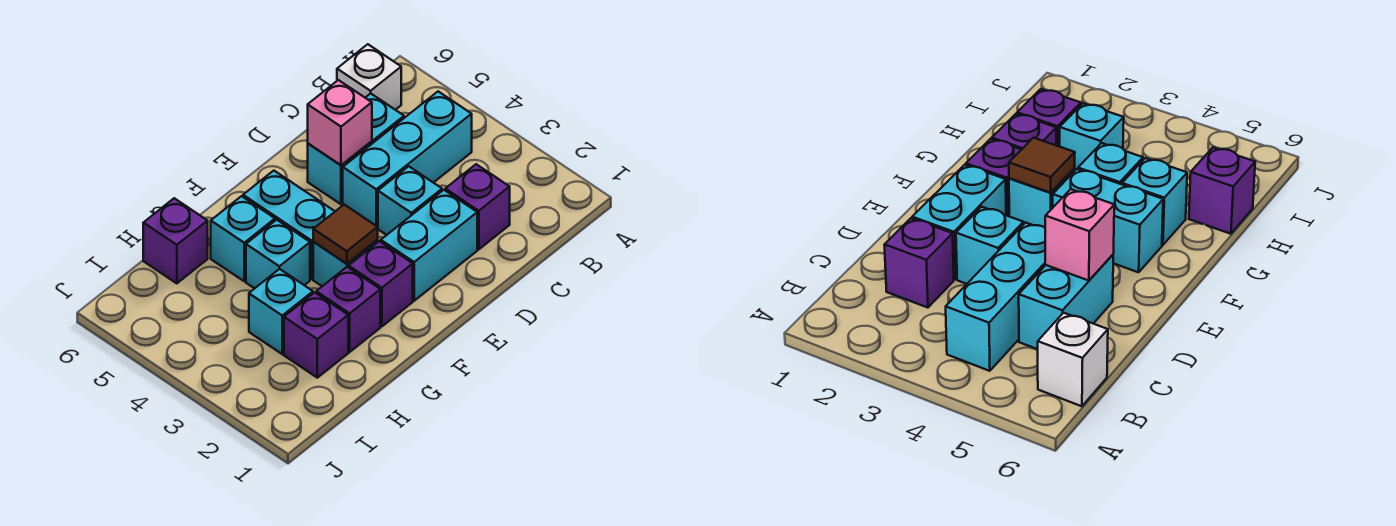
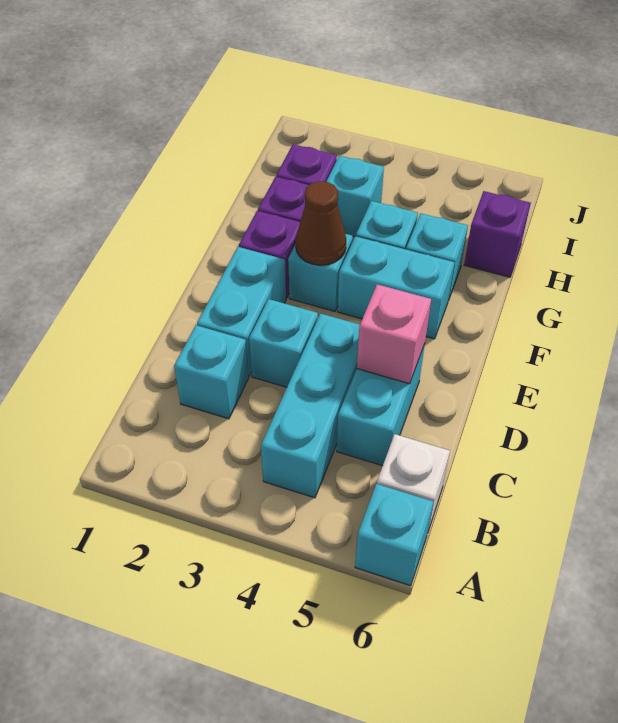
none -> cyan brick A6 level 1
purple brick C2 level 1 -> cyan brick C2 level 1
brown tile F3 level 2 -> brown cone F3 level 2

